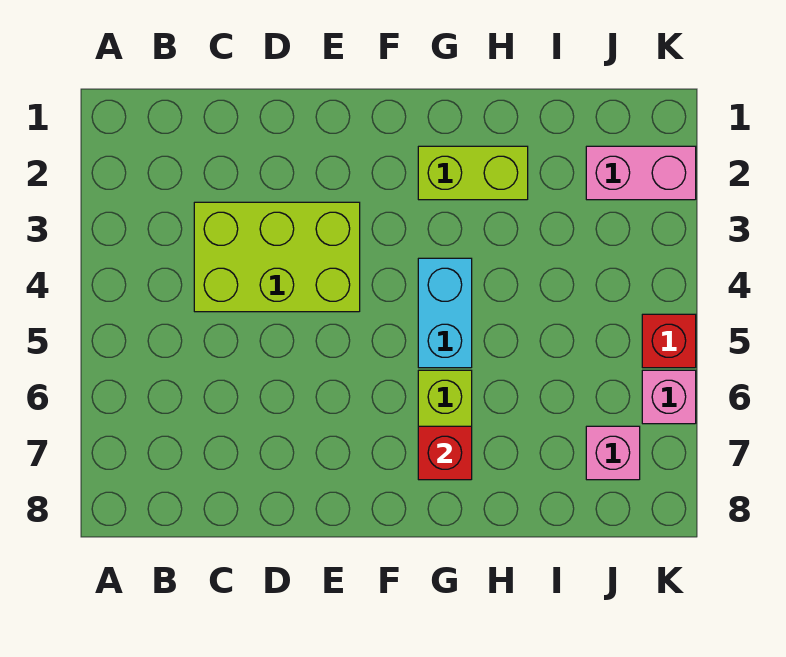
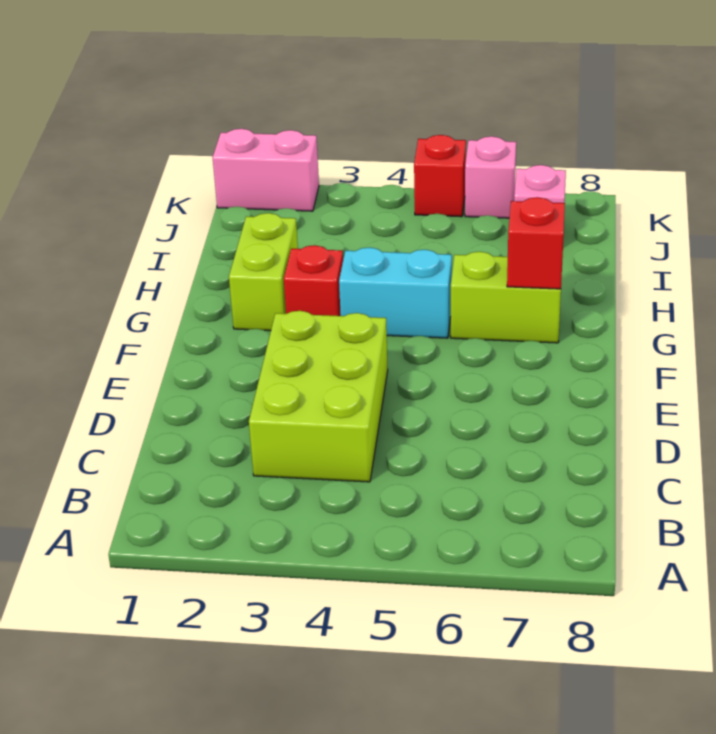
none -> red brick G3 level 1
pink brick J2:K2 level 1 -> pink brick K1:K2 level 1

